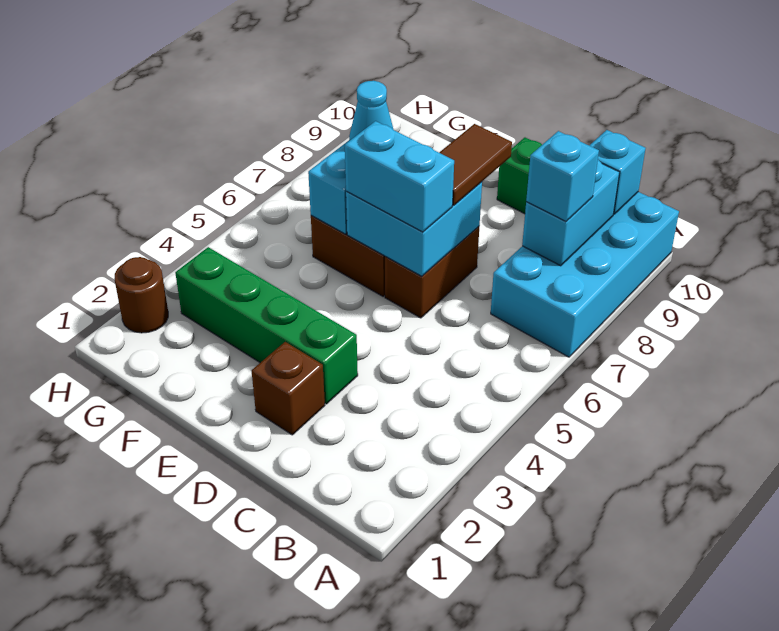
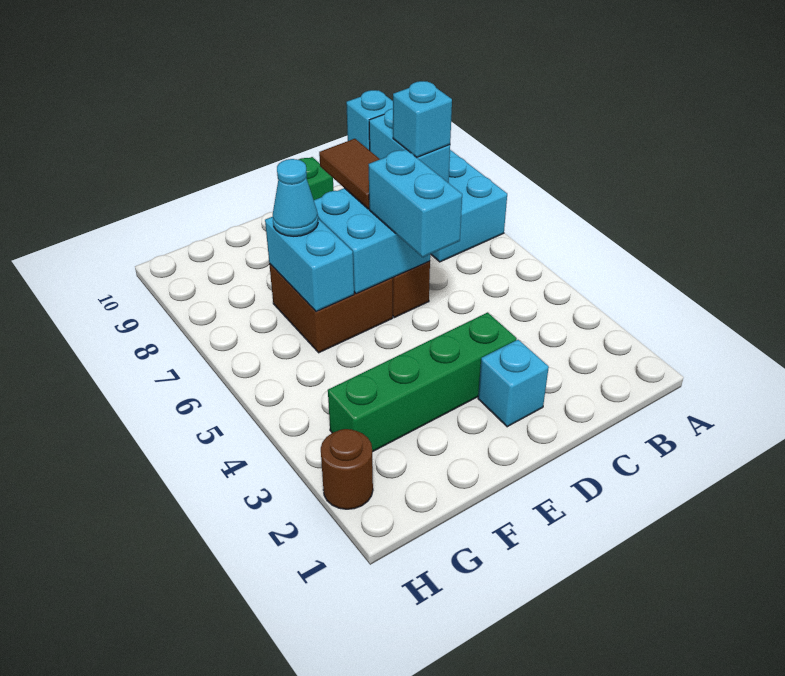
brown brick D2 level 1 -> cyan brick D2 level 1
cyan brick D6:E6 level 3 -> cyan brick D5:D6 level 3

